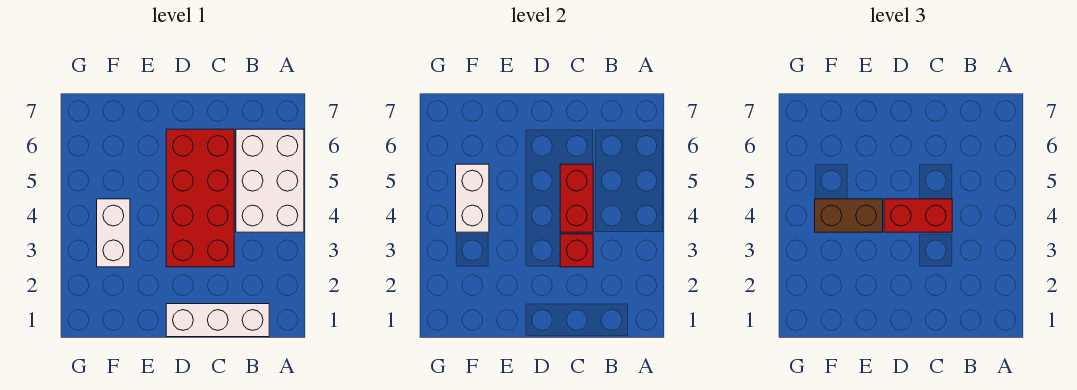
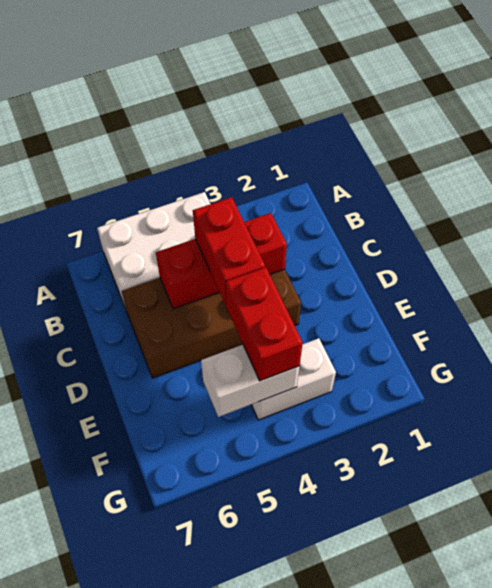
white brick B1:D1 level 1 -> none
red brick C3:D6 level 1 -> brown brick C3:D6 level 1
brown brick E4:F4 level 3 -> red brick E4:F4 level 3

